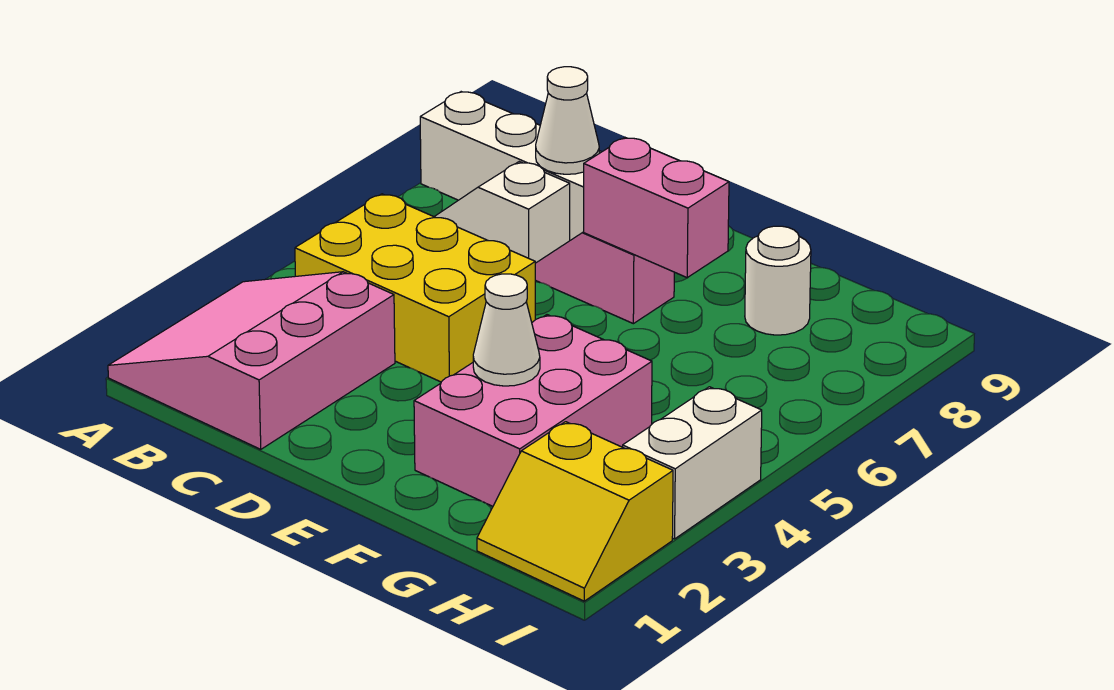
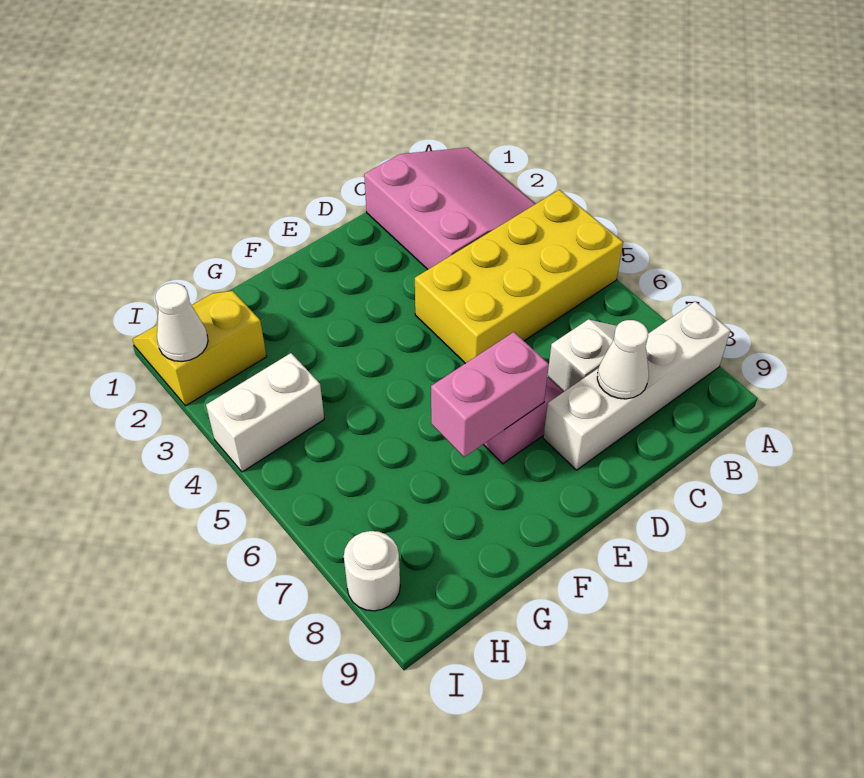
yellow brick B4:D5 level 1 -> yellow brick A4:D5 level 1
pink brick F2:G4 level 1 -> none
white cone F3 level 2 -> white cone I2 level 2
white round brick G8 level 1 -> white round brick I8 level 1
white brick I3:I4 level 1 -> white brick H4:I4 level 1

